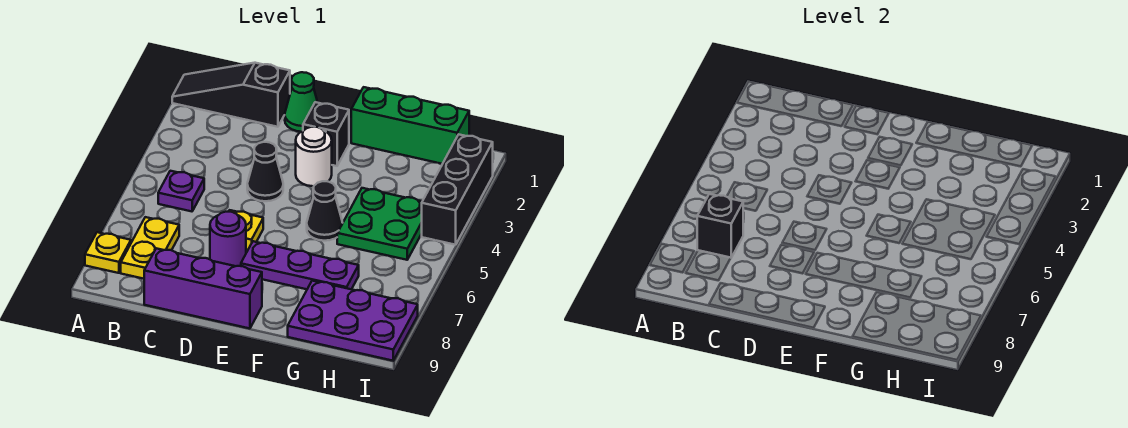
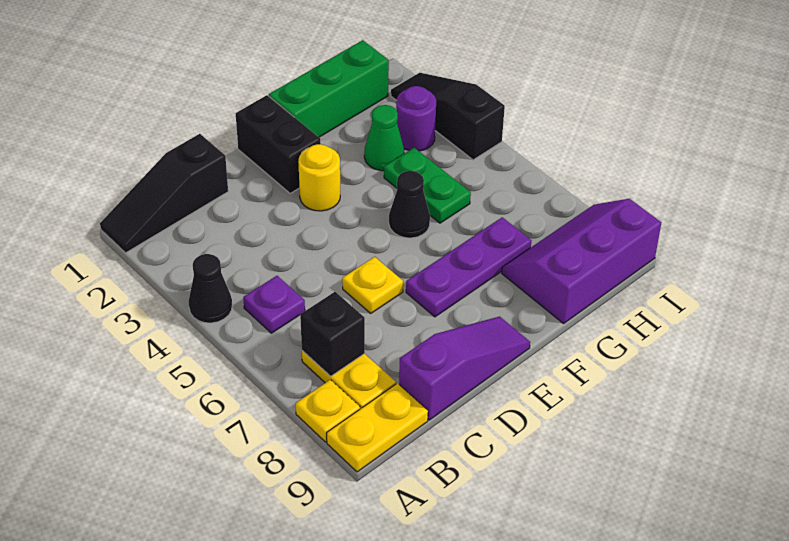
none -> yellow plate A9:B9 level 1
purple brick C9:E9 level 1 -> purple slope C9:E9 level 1 top C
green cone D1 level 1 -> green cone G3 level 1
black cone D4 level 1 -> black cone A4 level 1
purple round brick D7 level 1 -> purple round brick H3 level 1
black brick E2 level 1 -> black brick E1:E2 level 1
white round brick E3 level 1 -> yellow round brick E3 level 1
green plate G4:H5 level 1 -> green plate G4:G5 level 1
purple plate G8:I9 level 1 -> purple slope G8:I9 level 1 top 9
black brick I2:I4 level 1 -> black slope I2:I4 level 1 top 4

